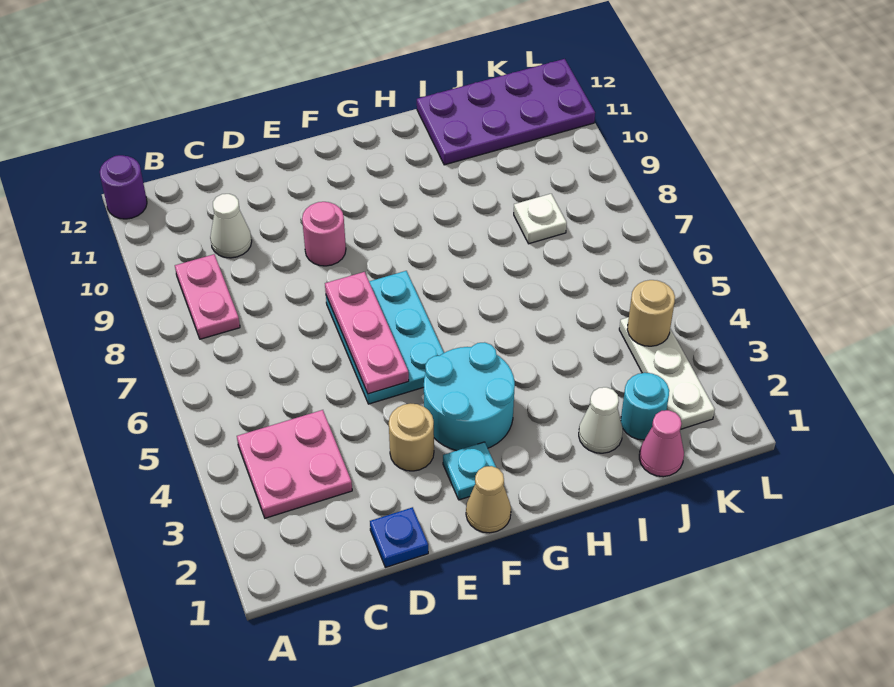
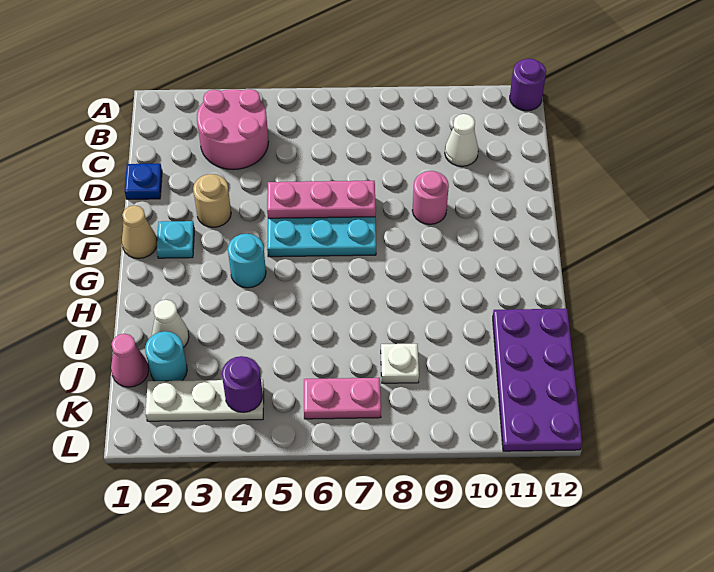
pink plate B3:C4 level 1 -> pink round brick B3:C4 level 1
pink plate B8:B9 level 1 -> pink plate K6:K7 level 1
cyan round brick F3:G4 level 1 -> cyan round brick G4 level 1
tan round brick K4 level 2 -> purple round brick K4 level 2

